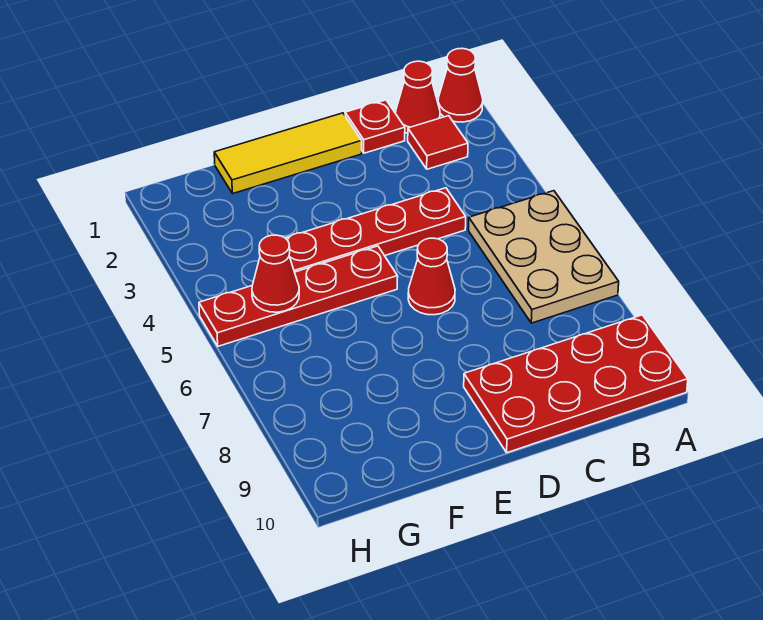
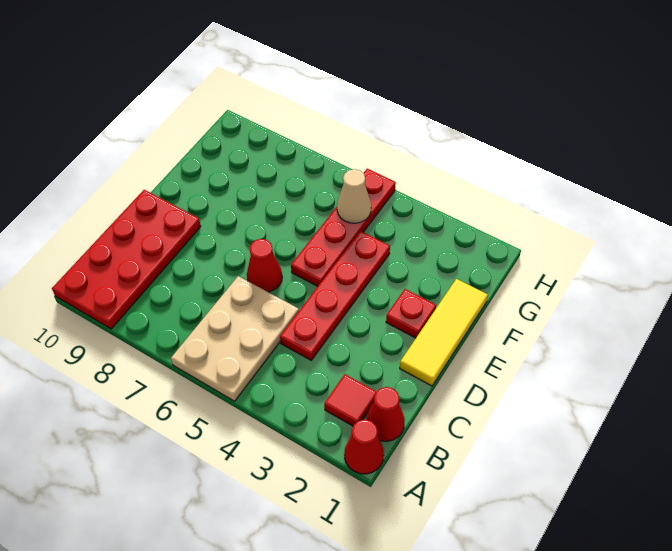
tan plate A5:B7 level 1 -> tan plate A5:C6 level 1
red plate C1 level 1 -> red plate E2 level 1
red cone G5 level 2 -> tan cone G5 level 2

